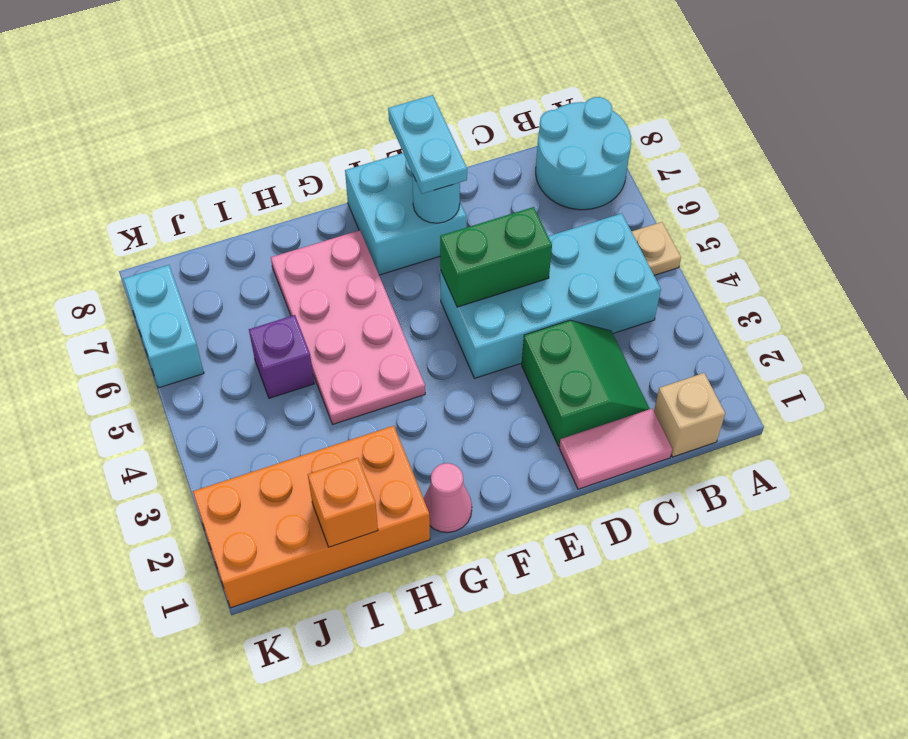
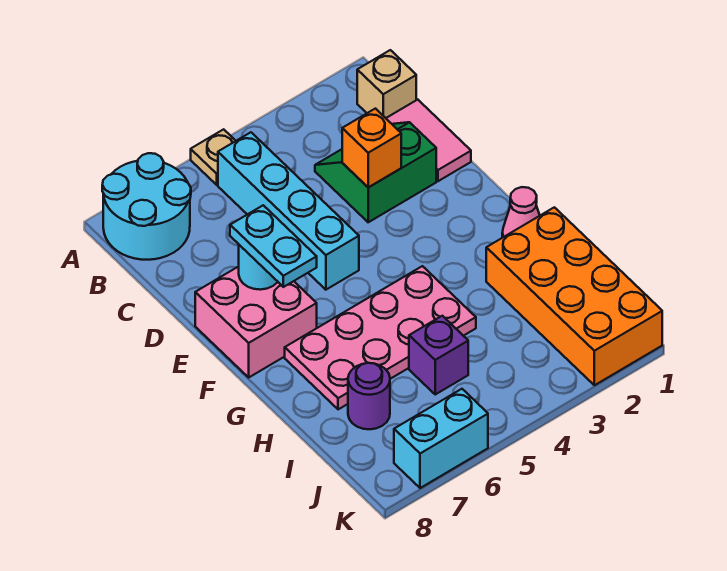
cyan brick B4:E5 level 1 -> cyan brick B5:E5 level 1
green brick D5:E5 level 2 -> none
cyan brick E7:F8 level 1 -> pink brick E7:F8 level 1
cyan plate E7:E8 level 3 -> cyan plate E7:F7 level 3
orange brick I1 level 2 -> orange brick D3 level 2
none -> purple round brick I7 level 1

